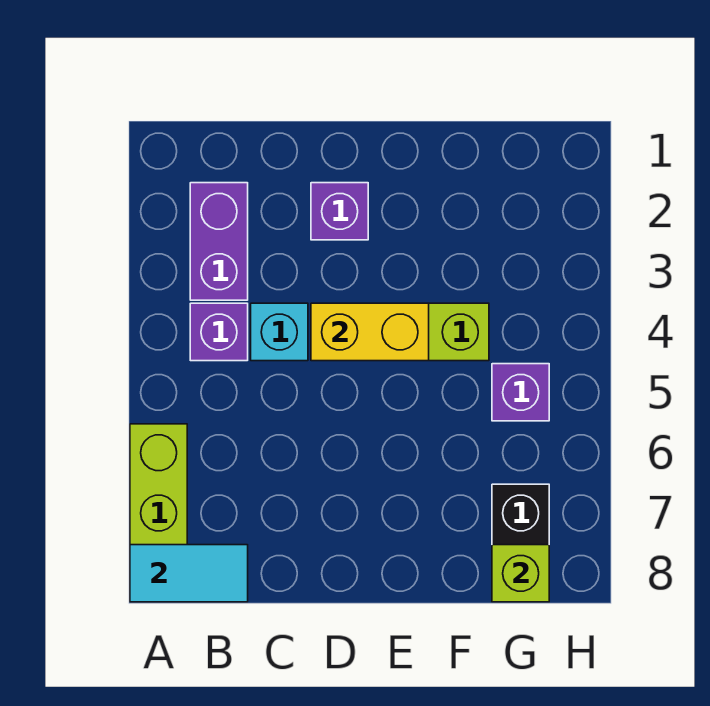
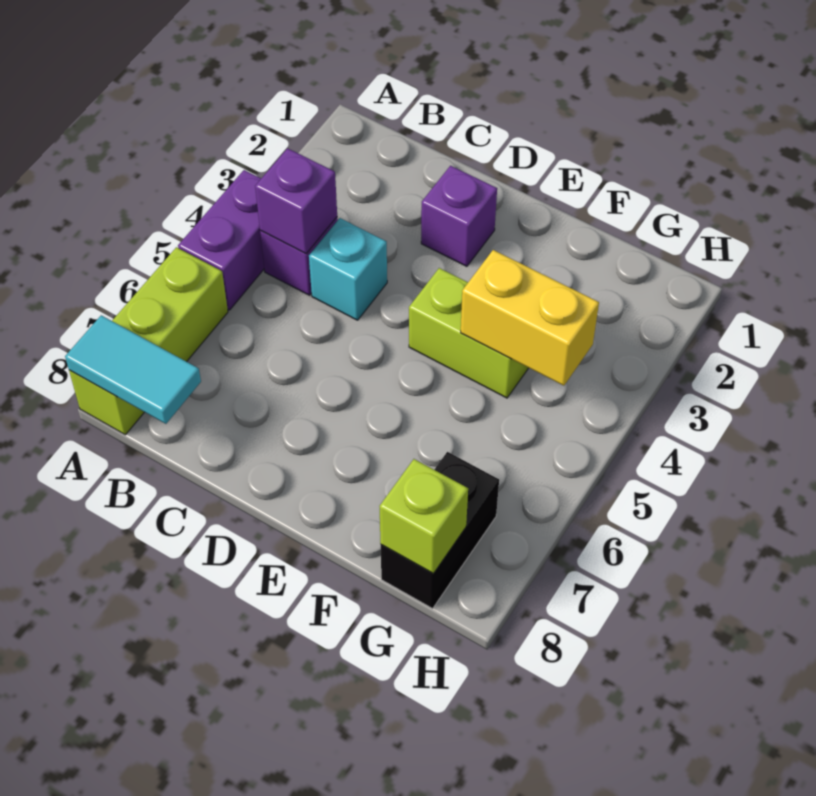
purple brick B2:B3 level 1 -> purple brick A4:A5 level 1
yellow brick D4:E4 level 2 -> yellow brick F4:G4 level 2
purple brick G5 level 1 -> purple brick B4 level 2

